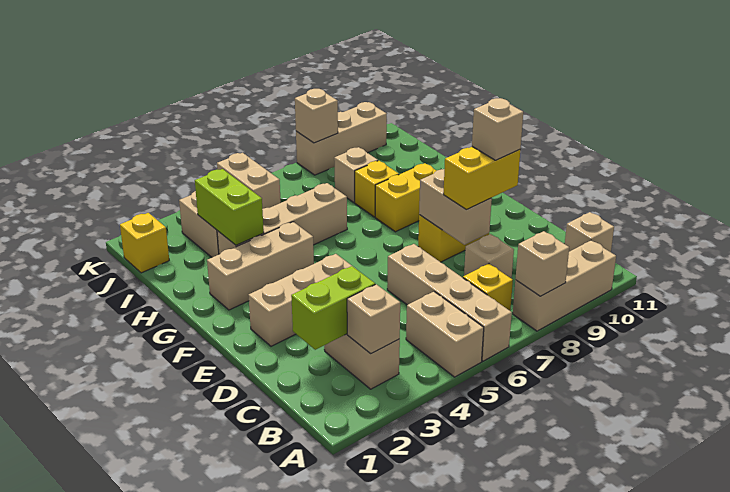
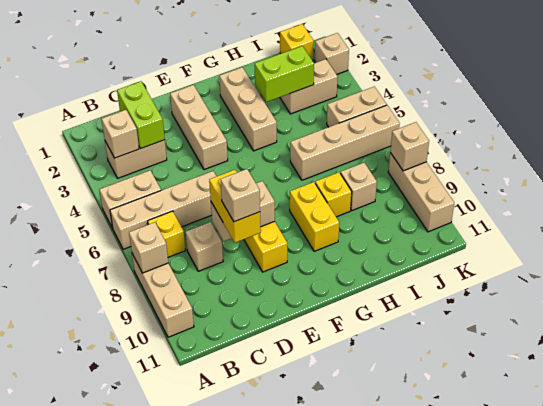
tan brick B11 level 1 -> tan brick K2 level 1
tan brick H3:H6 level 1 -> tan brick H6:K6 level 1

